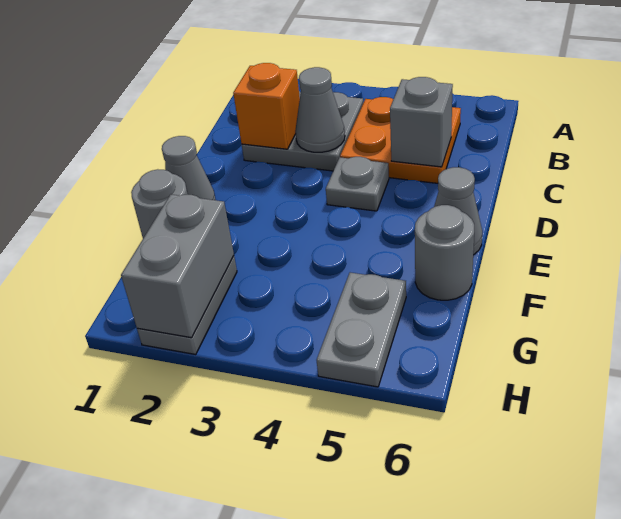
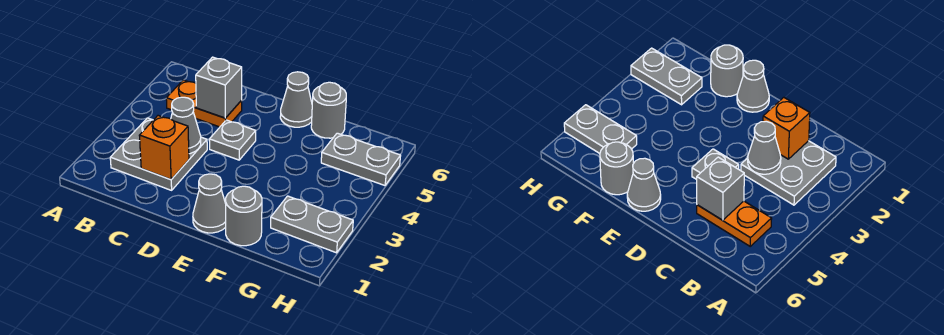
orange plate B4:C5 level 1 -> orange plate B5:C5 level 1
grey brick G2:H2 level 2 -> none

